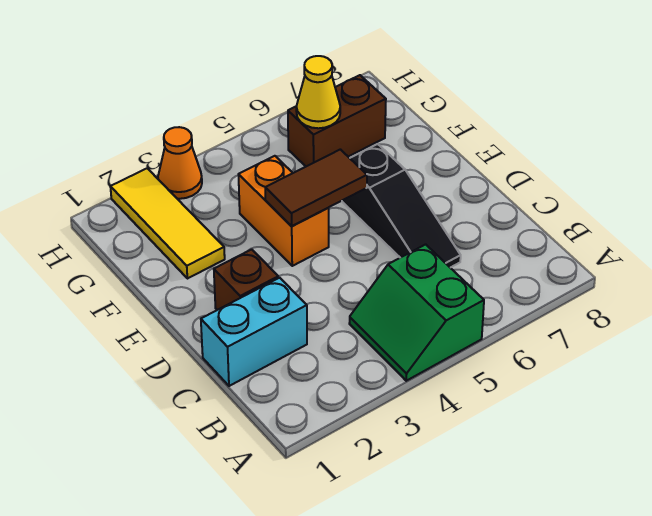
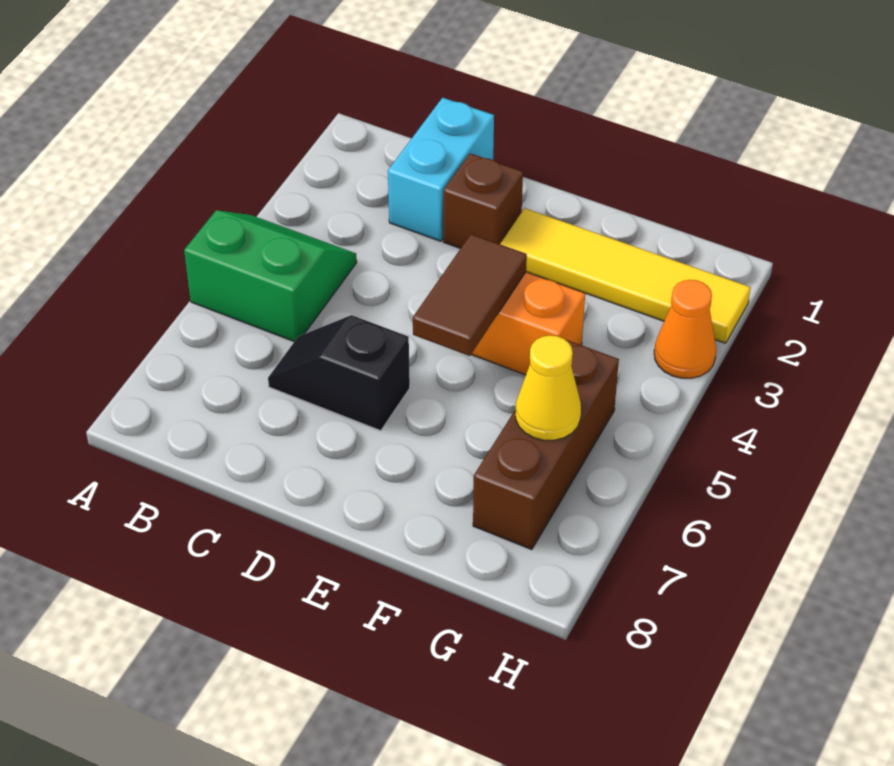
black slope C6:E6 level 1 top E -> black slope C6:D6 level 1 top D
yellow tile F2:H2 level 1 -> yellow tile E2:H2 level 1
brown brick G6:G7 level 1 -> brown brick G5:G7 level 1

